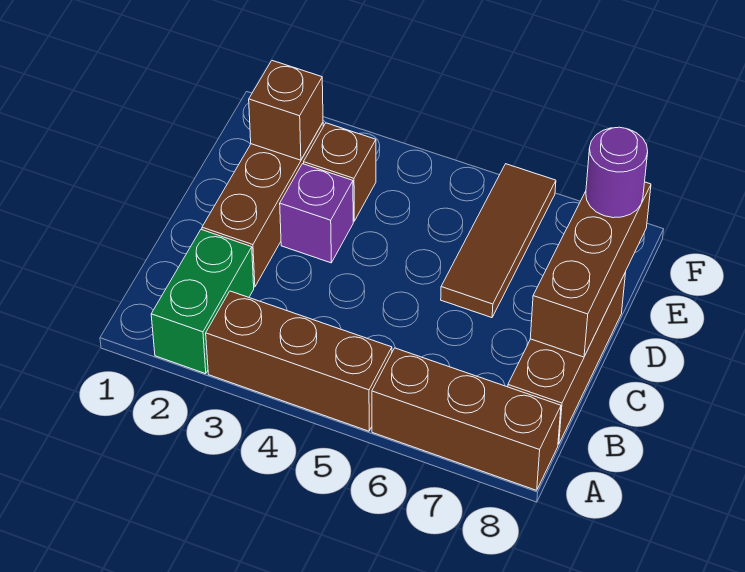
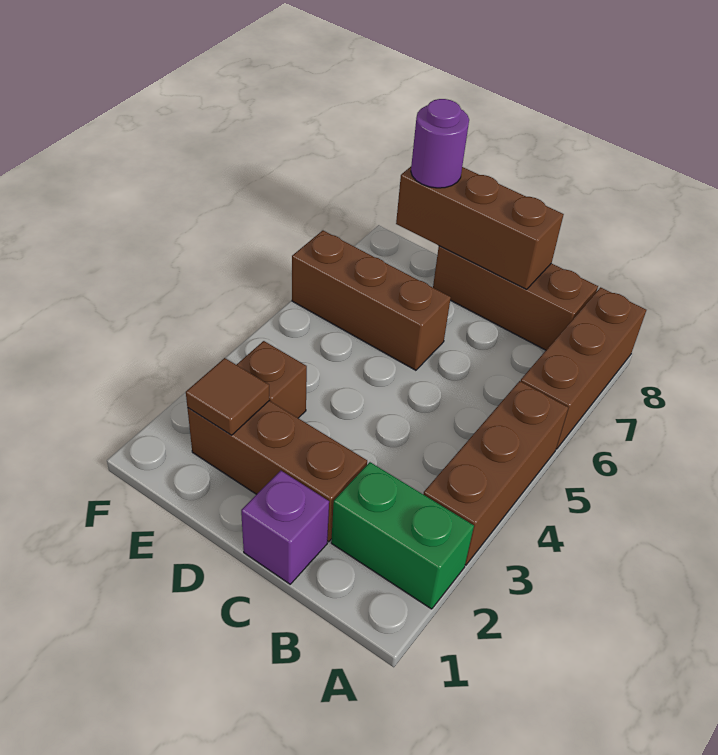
purple brick D3 level 1 -> purple brick C1 level 1
brown tile D6:F6 level 1 -> brown brick D6:F6 level 1
brown brick E2 level 2 -> brown tile E2 level 2

